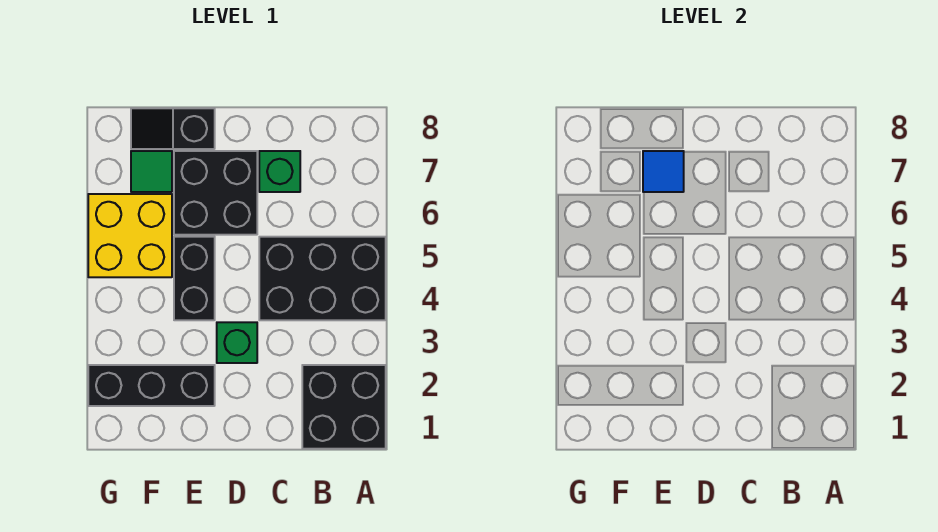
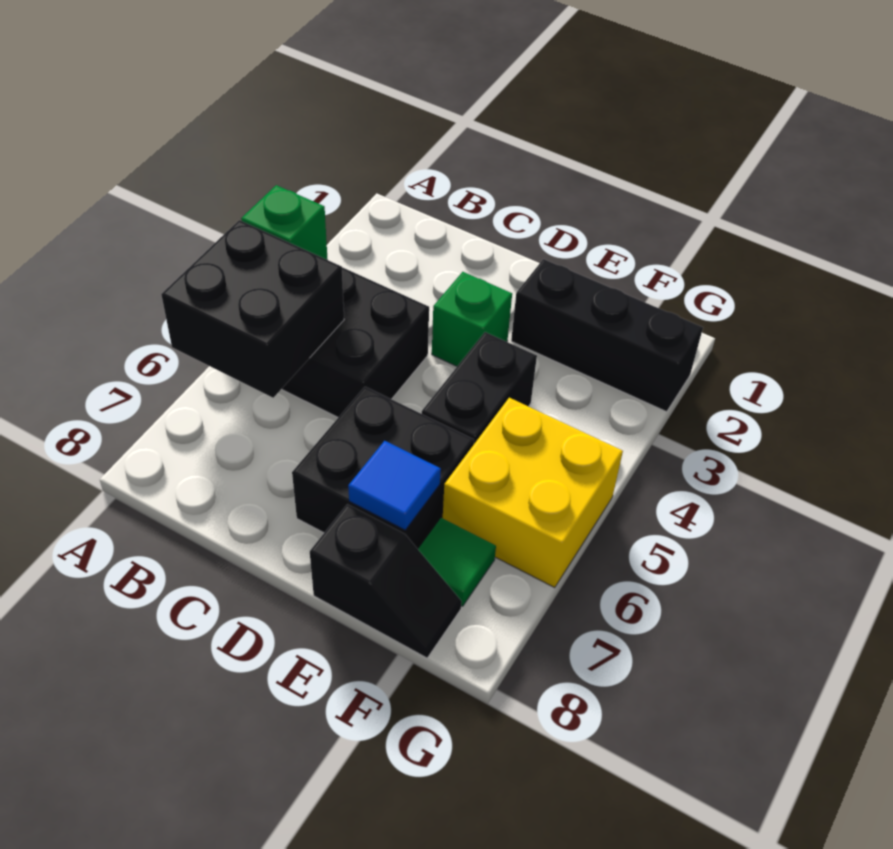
black brick A1:B2 level 1 -> black brick A5:B6 level 2
green brick C7 level 1 -> green brick A4 level 2

